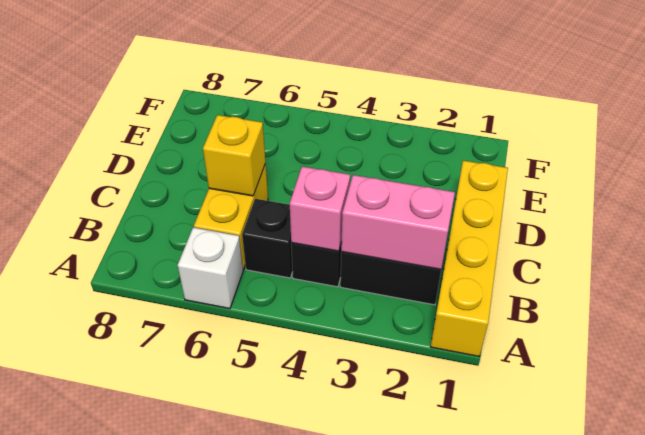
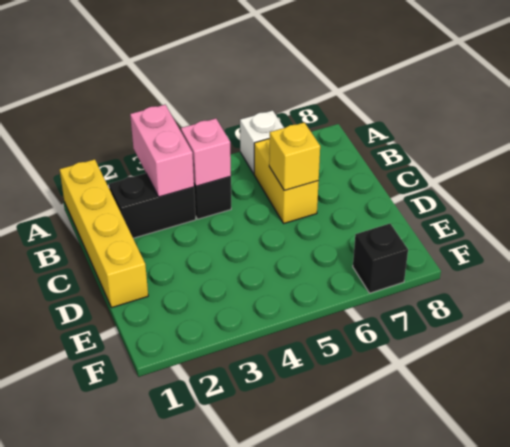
pink brick B2:B3 level 2 -> pink brick A3:B3 level 2
black brick B5 level 1 -> black brick F7 level 1

